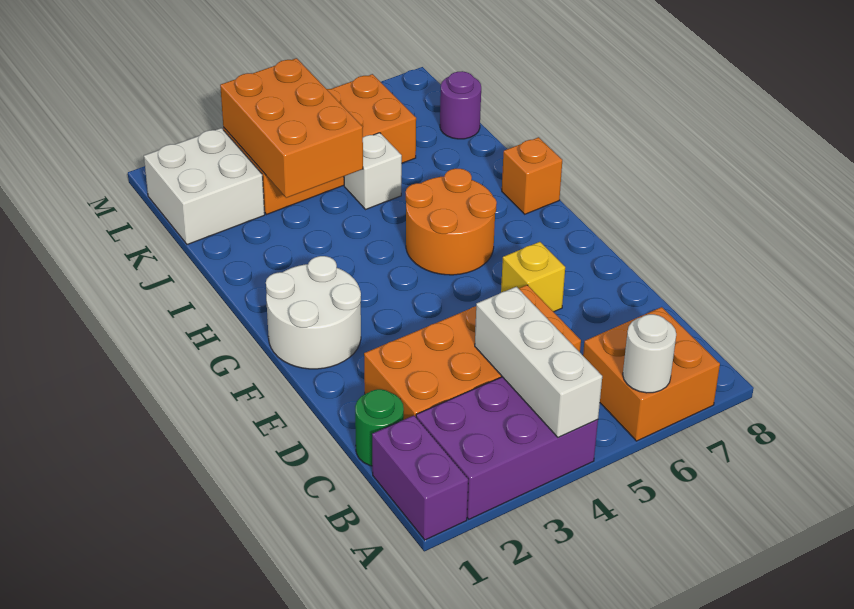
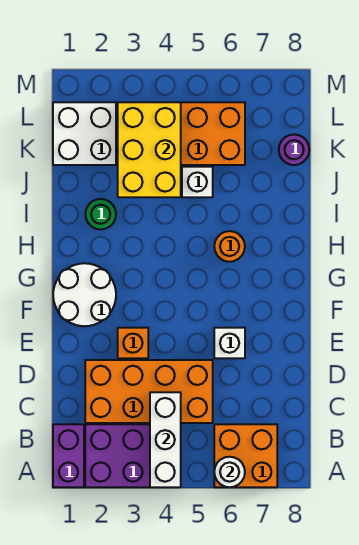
green round brick C1 level 1 -> green round brick I2 level 1
yellow brick E6 level 1 -> white brick E6 level 1
orange round brick G5:H6 level 1 -> orange round brick H6 level 1
orange brick H8 level 1 -> orange brick E3 level 1
orange brick J3:L4 level 2 -> yellow brick J3:L4 level 2

